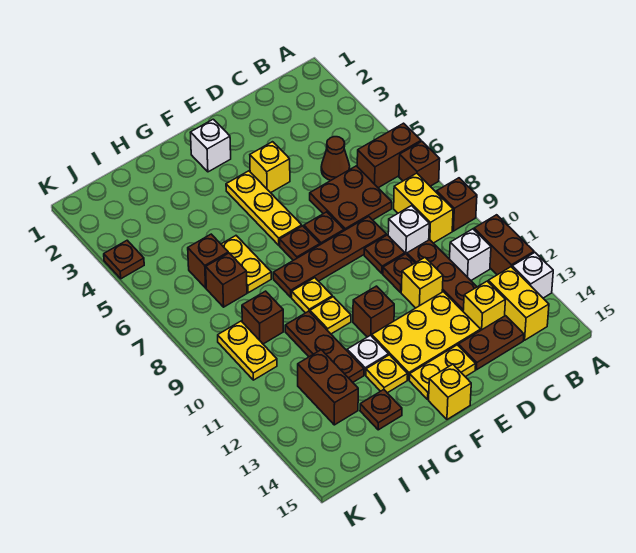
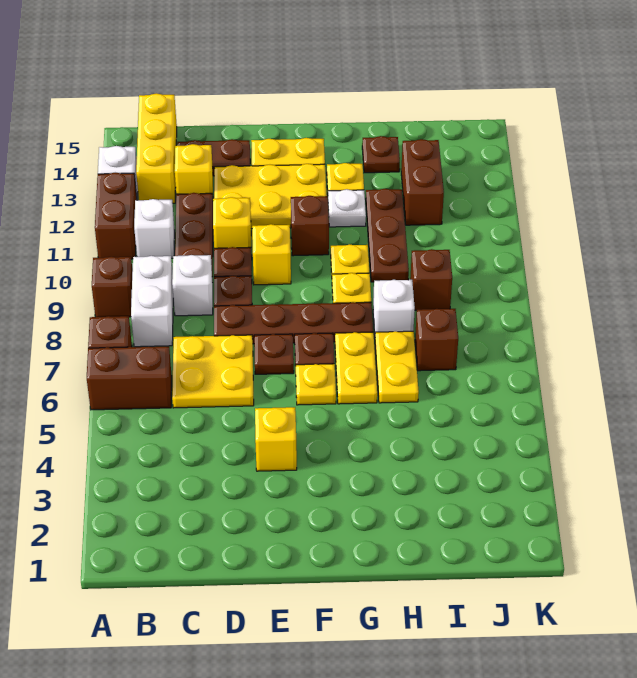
yellow brick B8:B9 level 1 -> white brick B8:B9 level 1
yellow brick B13:B14 level 1 -> yellow brick B13:B15 level 1
brown cone C5 level 1 -> none
brown plate C6:D7 level 1 -> yellow plate C6:D7 level 1
white brick F2 level 1 -> white brick H8 level 1
yellow plate F4:F6 level 1 -> yellow plate F6 level 1
yellow brick F15 level 1 -> yellow brick E10 level 1
brown brick I6 level 1 -> none
yellow plate J9:J10 level 1 -> yellow plate G6:G7 level 1
brown plate K4 level 1 -> none

